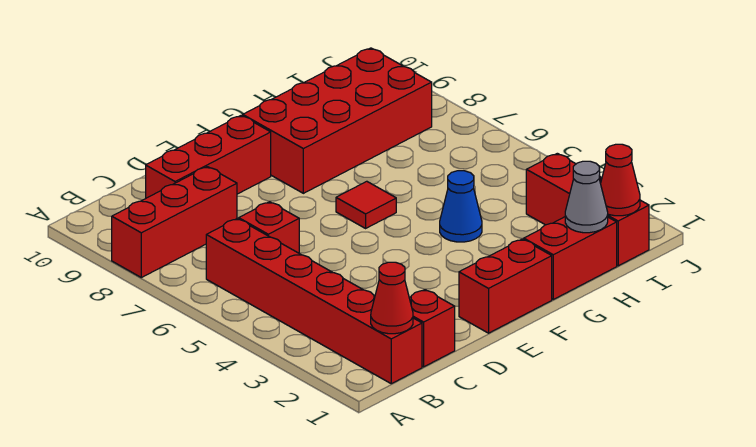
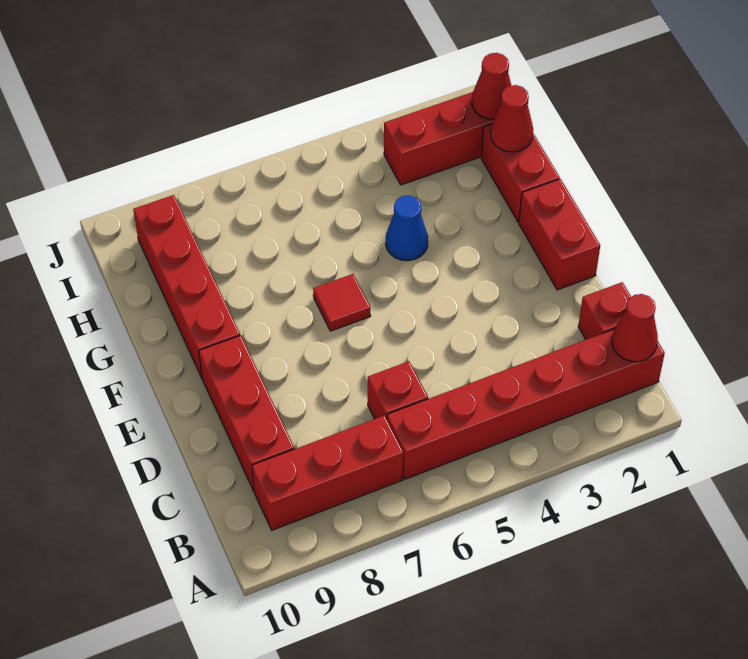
red brick A8:C8 level 1 -> red brick B7:B9 level 1
red brick F8:I9 level 1 -> red brick F9:I9 level 1
grey cone H1 level 2 -> red cone H1 level 2

